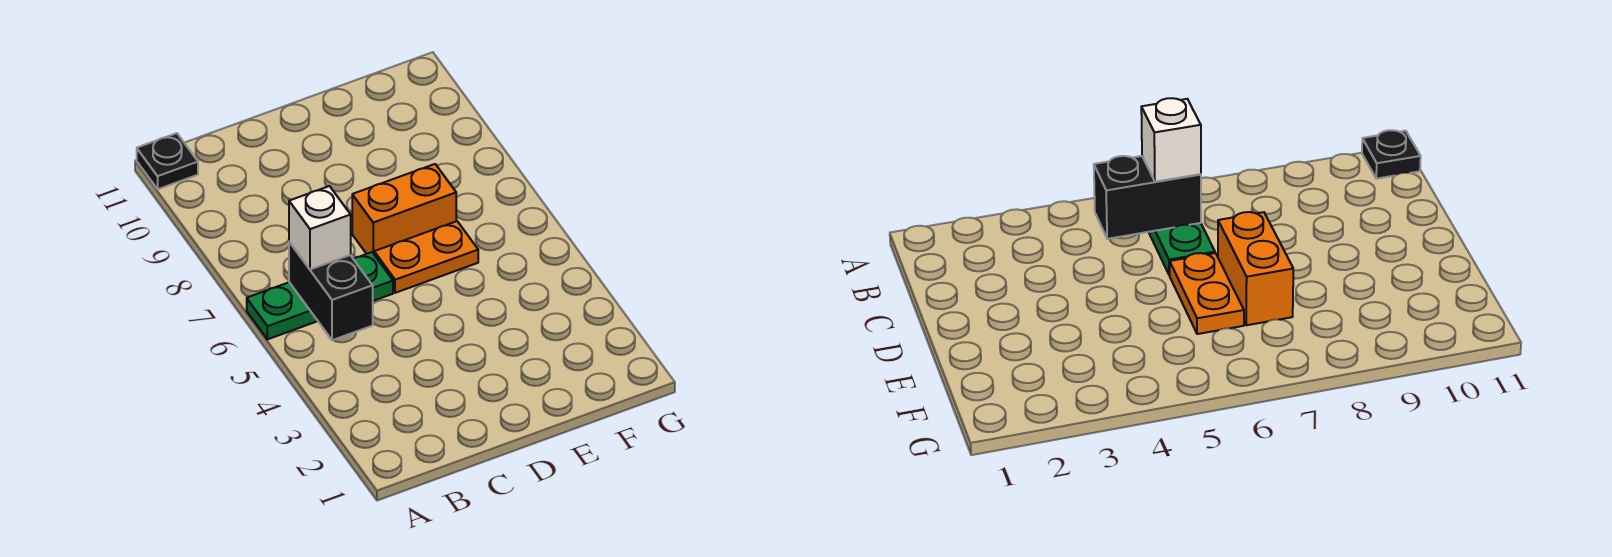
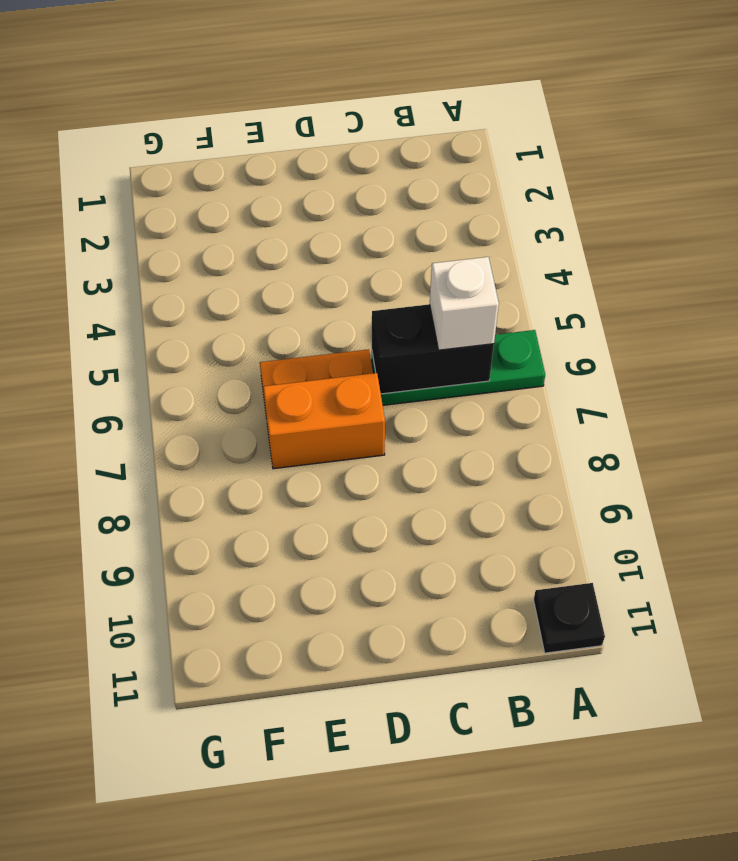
black brick B5:B6 level 2 -> black brick B6:C6 level 2

